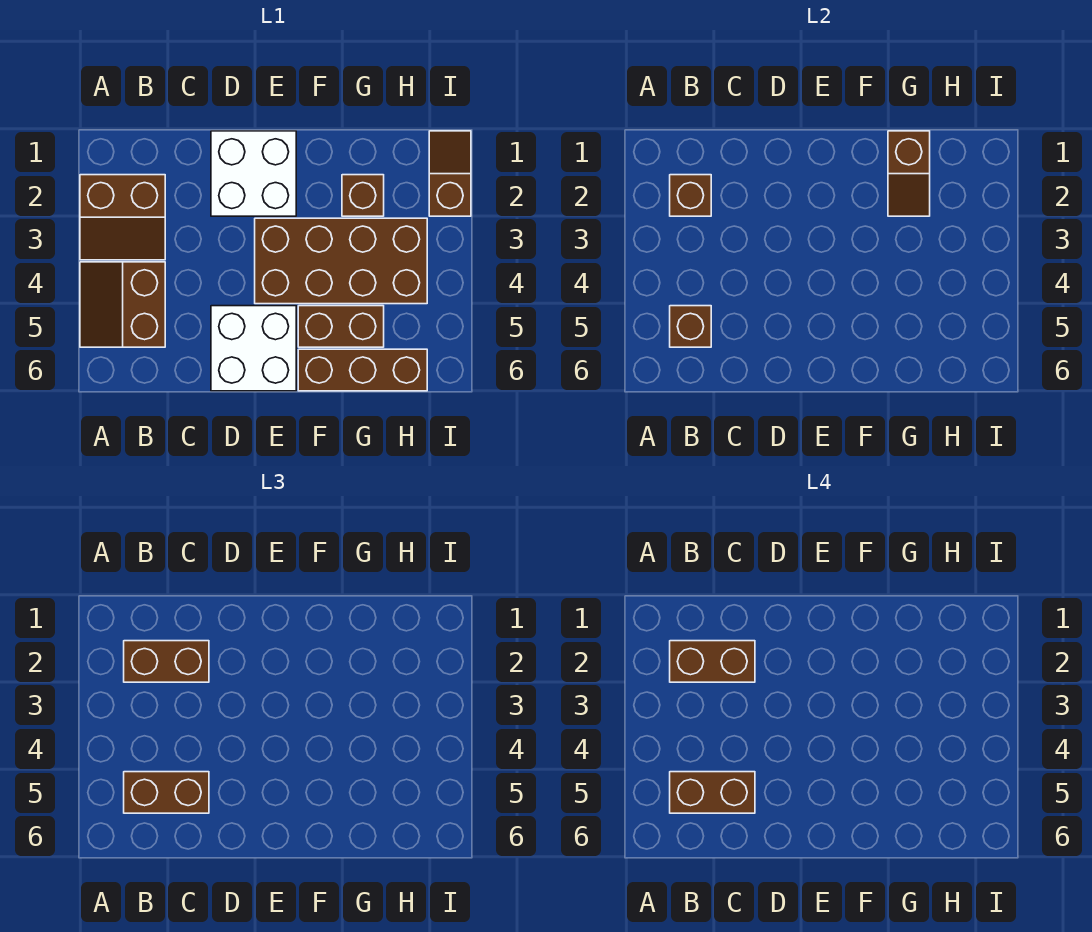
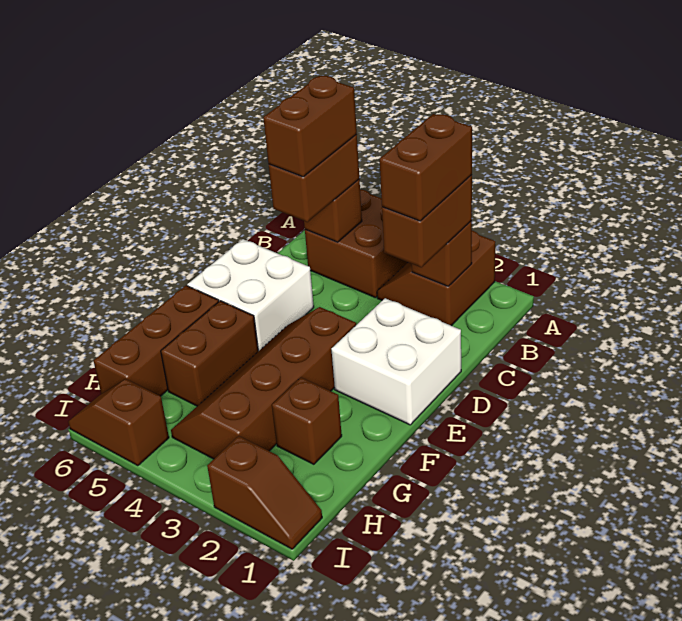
brown slope A4:B5 level 1 top B -> brown brick A4:B5 level 1
brown brick E3:H4 level 1 -> brown slope E3:H4 level 1 top 3
brown slope G1:G2 level 2 top 1 -> brown slope I5:I6 level 1 top 5

